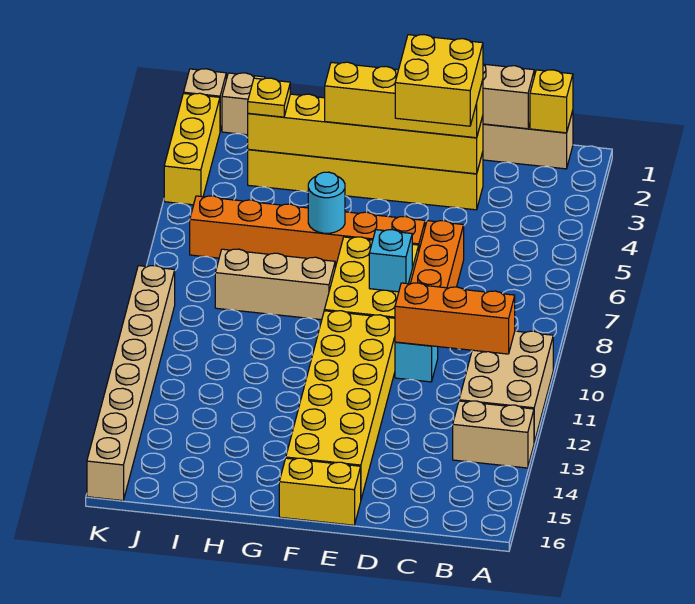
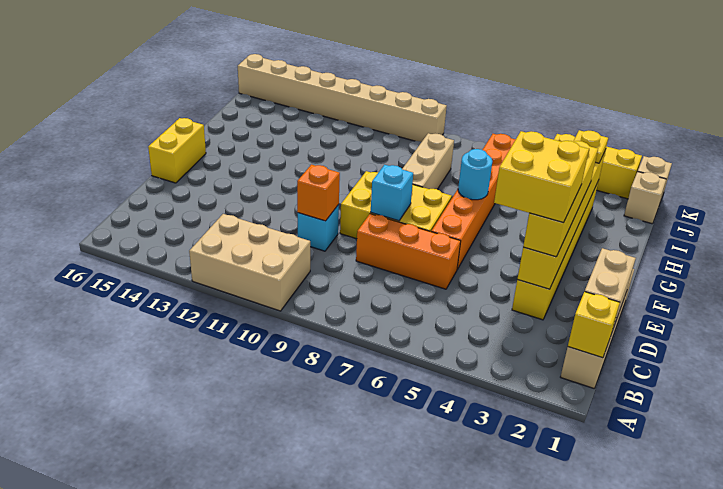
tan brick A13:B13 level 1 -> none
orange brick B10:D10 level 2 -> orange brick D10 level 2
yellow brick E10:F15 level 1 -> none

